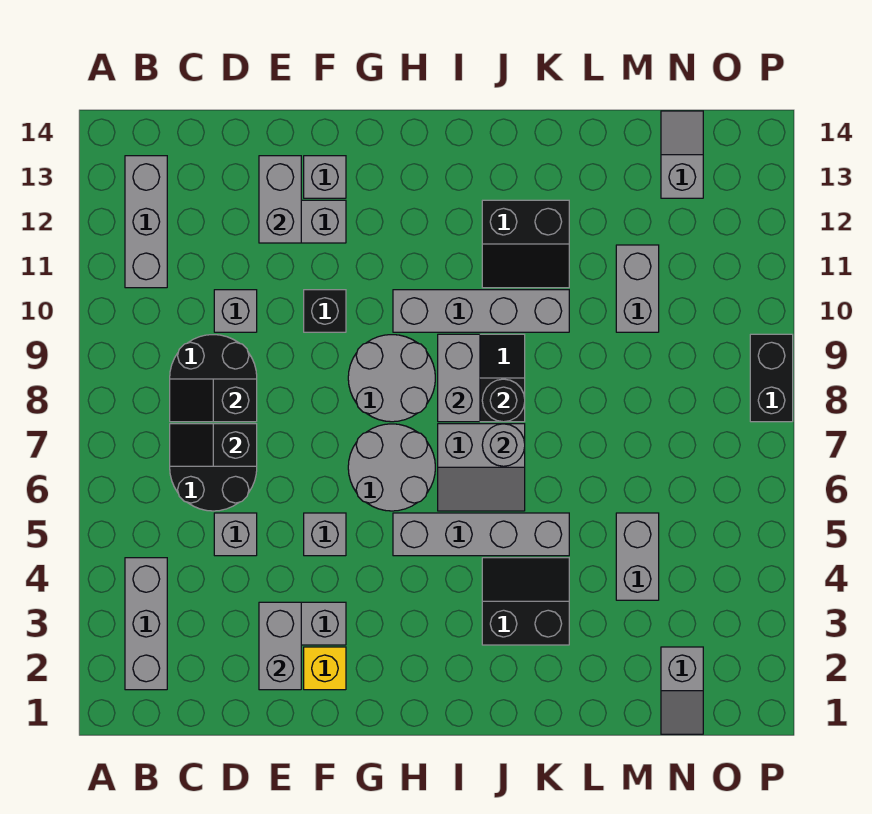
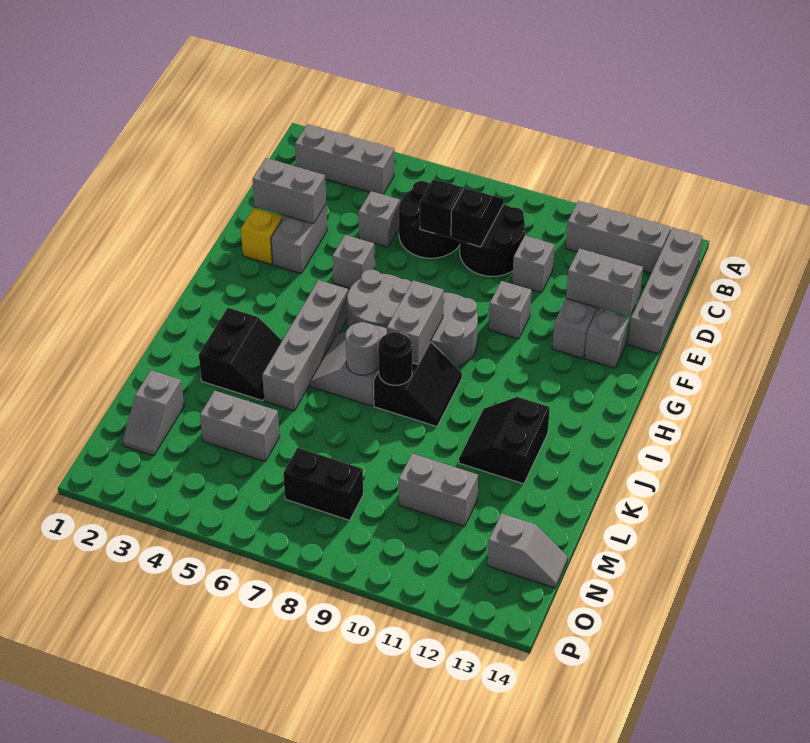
black brick F10 level 1 -> grey brick F10 level 1
grey brick H10:K10 level 1 -> grey brick B14:E14 level 1
grey brick I8:I9 level 2 -> grey brick H8:I8 level 2
grey slope N1:N2 level 1 top 2 -> grey slope M2:N2 level 1 top M
black brick P8:P9 level 1 -> black brick N7:N8 level 1

